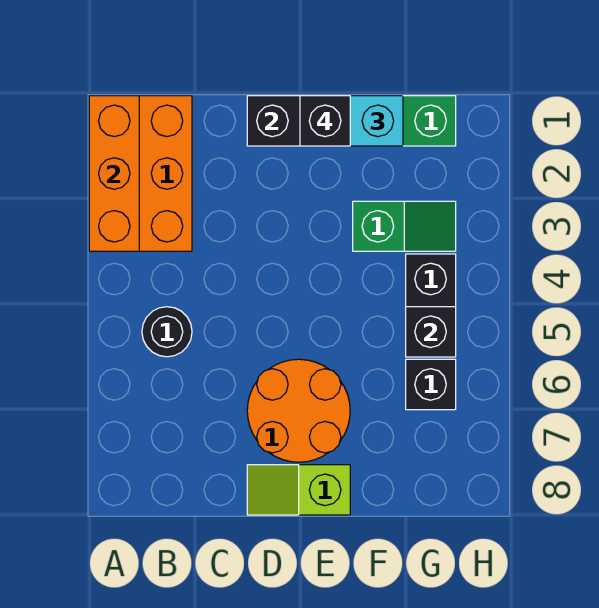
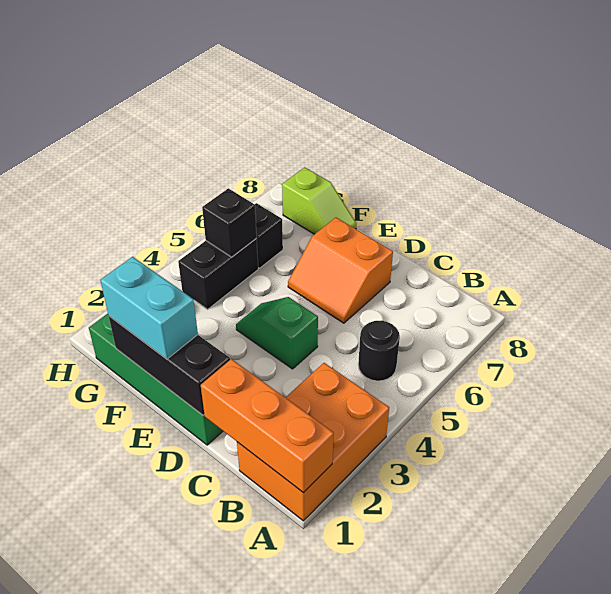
orange brick A1:A3 level 2 -> orange brick A1:C1 level 2
orange round brick D6:E7 level 1 -> orange slope D6:E7 level 1 top 7
lime slope D8:E8 level 1 top E -> lime slope F8:G8 level 1 top G
black brick E1 level 4 -> none
green slope F3:G3 level 1 top F -> green slope D4:E4 level 1 top D

